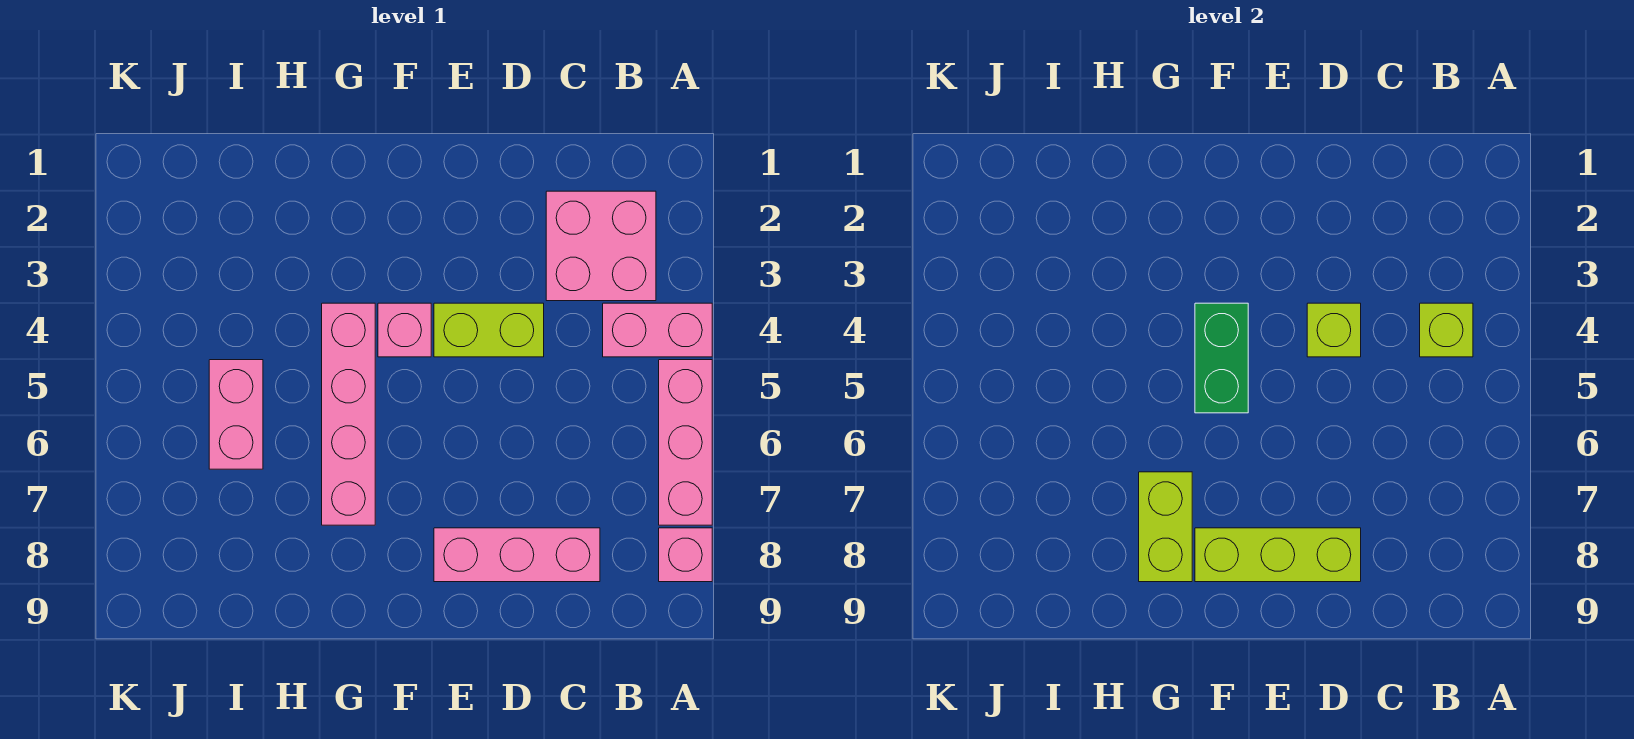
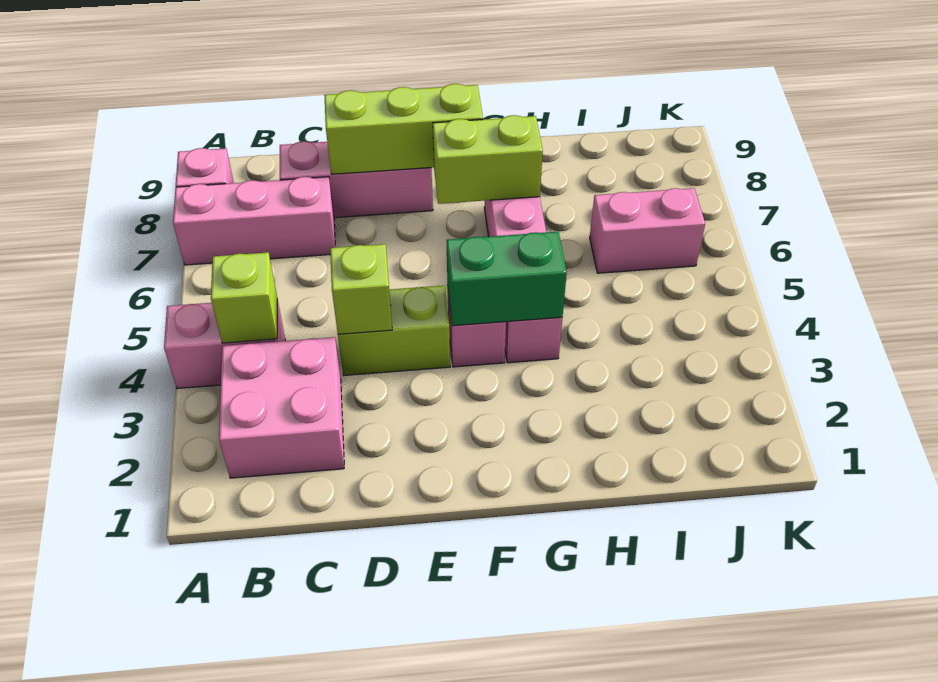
pink brick A5:A7 level 1 -> pink brick A7:C7 level 1
green brick F4:F5 level 2 -> green brick F4:G4 level 2
lime brick G7:G8 level 2 -> lime brick F7:G7 level 2
pink brick I5:I6 level 1 -> pink brick I6:J6 level 1

